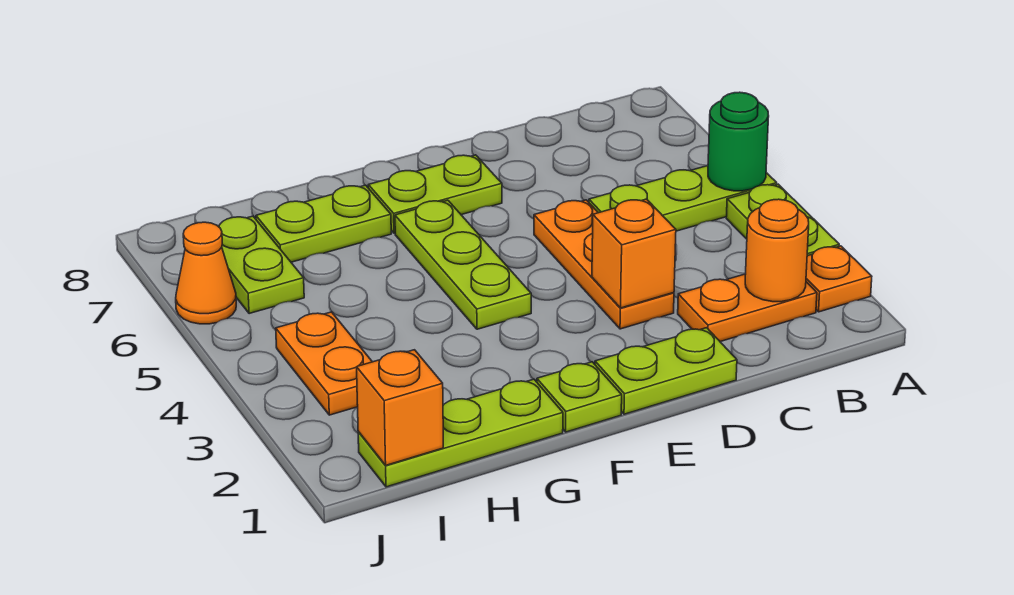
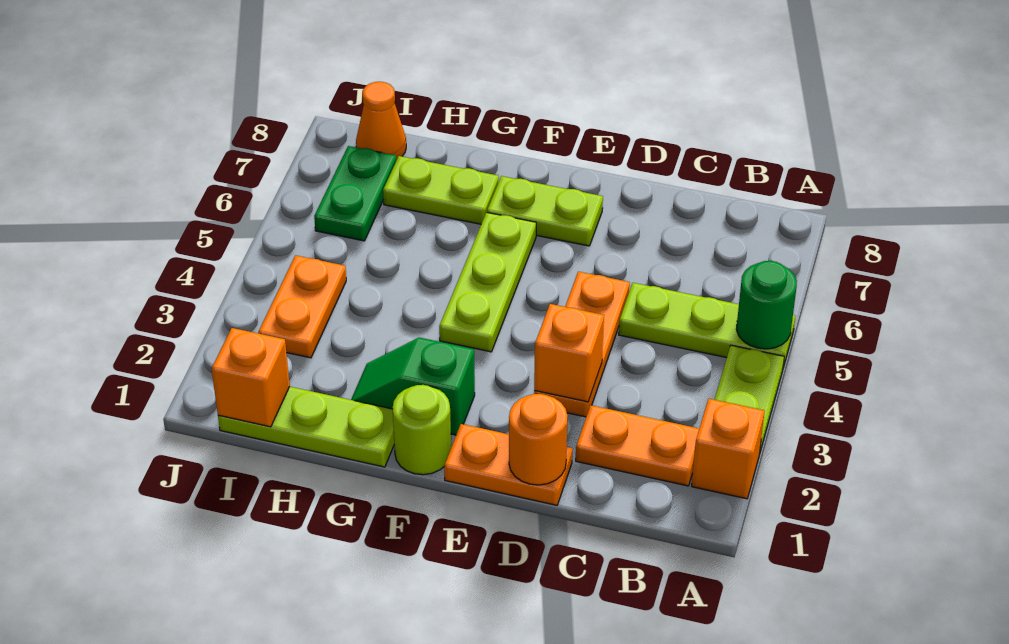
orange plate A2 level 1 -> orange brick A2 level 1
orange round brick B2 level 2 -> orange round brick D1 level 2
lime plate D1:E1 level 1 -> orange plate D1:E1 level 1
lime plate F1 level 1 -> lime round brick F1 level 1
none -> green slope F2:G2 level 1 top F
lime plate I6:I7 level 1 -> green plate I6:I7 level 1
orange cone J6 level 1 -> orange cone I8 level 1

